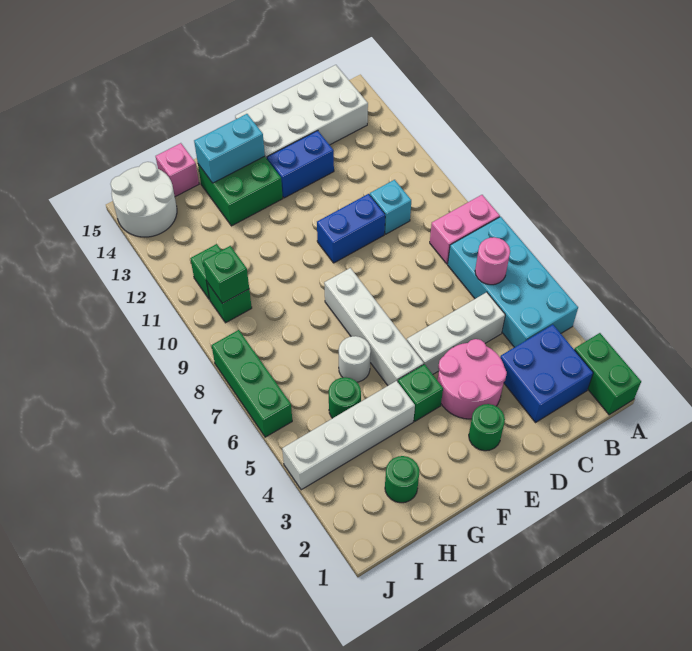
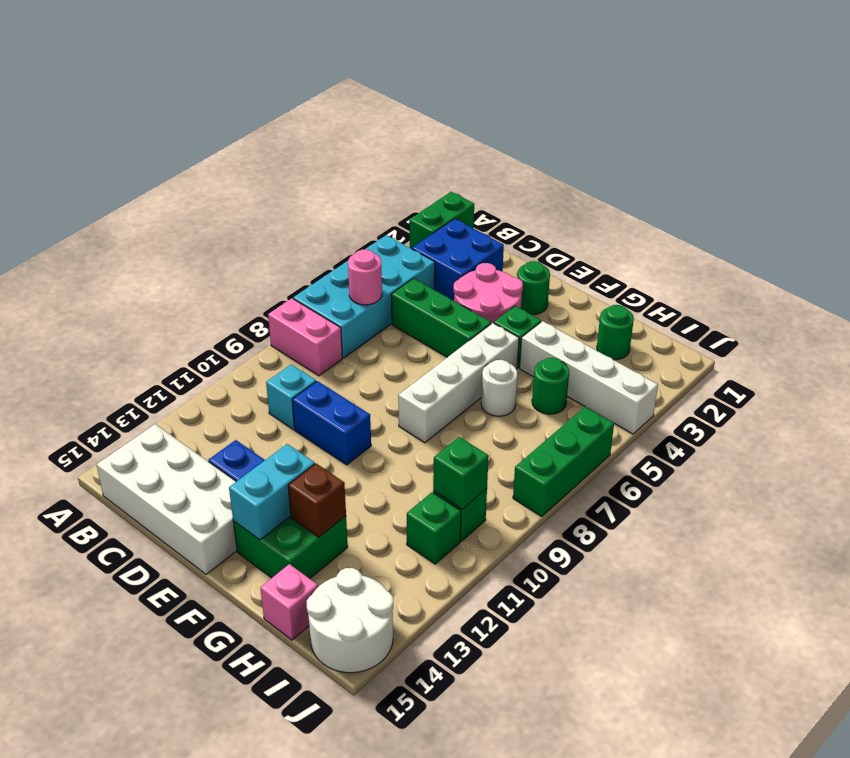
white brick C5:E5 level 1 -> green brick C5:E5 level 1
cyan brick F14:G14 level 2 -> cyan brick F13:F14 level 2
none -> brown brick G13 level 2

